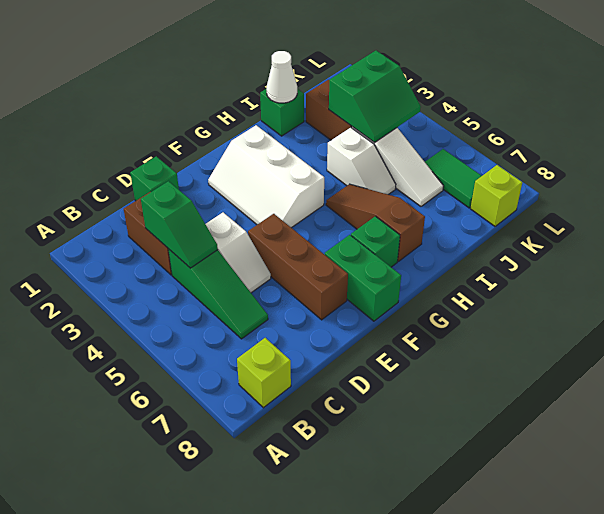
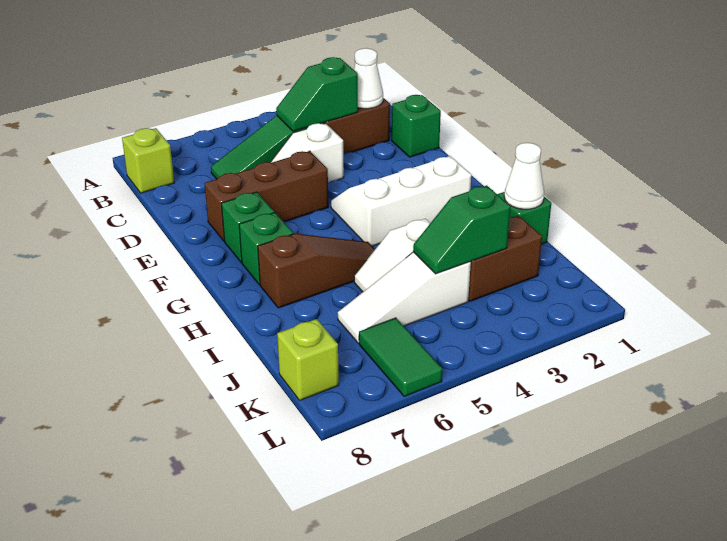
none -> white cone C2 level 2
green brick F7:F8 level 1 -> green brick F7 level 1
green slope J3:K4 level 2 top 3 -> green slope J3:J4 level 2 top 3
green tile K6:K7 level 1 -> green tile K6:L6 level 1

